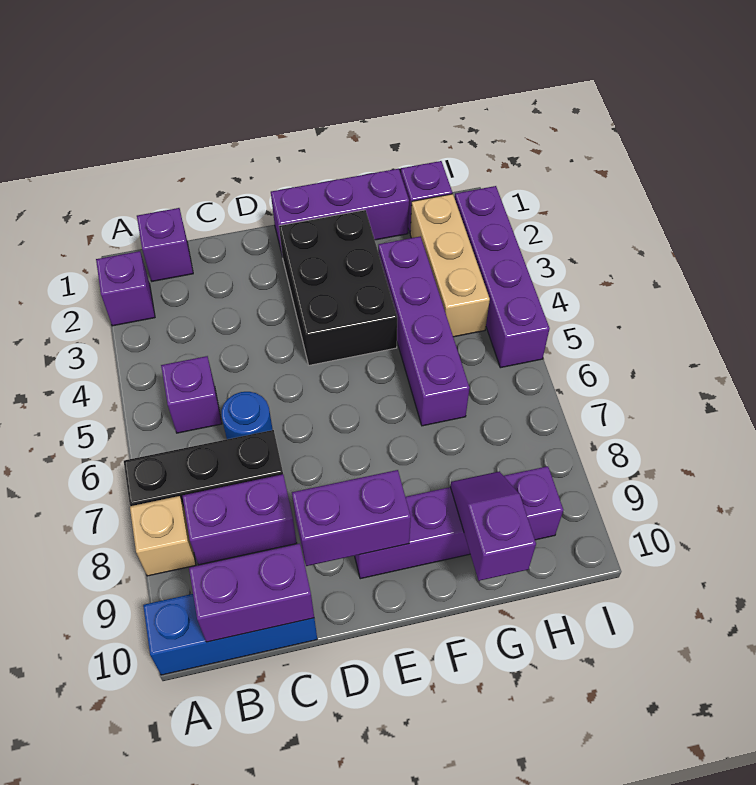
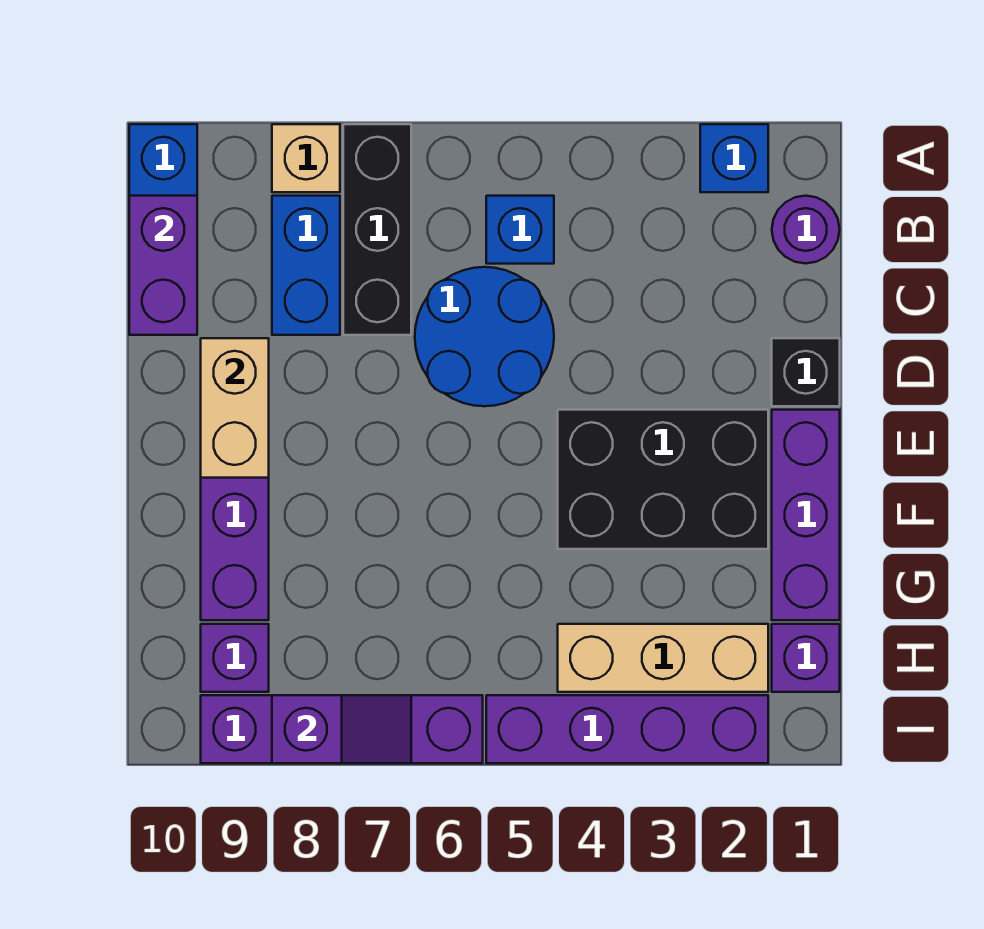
purple brick A2 level 1 -> blue brick A2 level 1
purple brick B1 level 1 -> purple round brick B1 level 1
purple brick B5 level 1 -> blue brick B5 level 1
purple brick B8:C8 level 1 -> blue brick B8:C8 level 1
blue round brick C6 level 1 -> blue round brick C5:D6 level 1
none -> black brick D1 level 1
purple brick D9:E9 level 2 -> tan brick D9:E9 level 2
purple brick G3:G6 level 1 -> purple brick I6:I9 level 1
purple slope G9:G10 level 2 top 10 -> purple slope I7:I8 level 2 top 8

